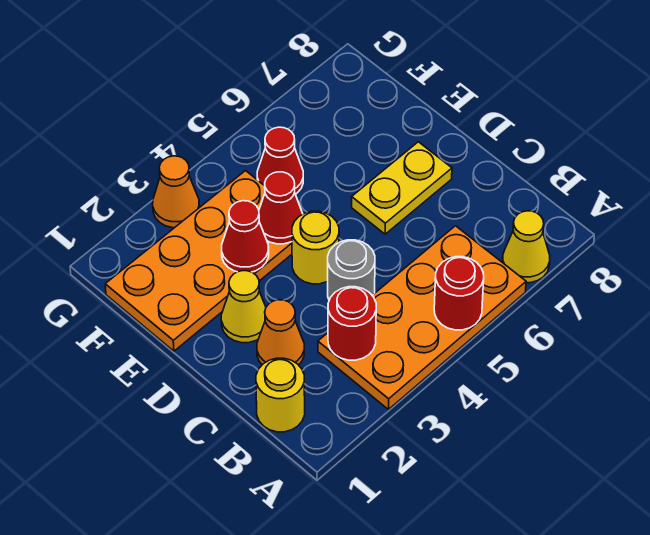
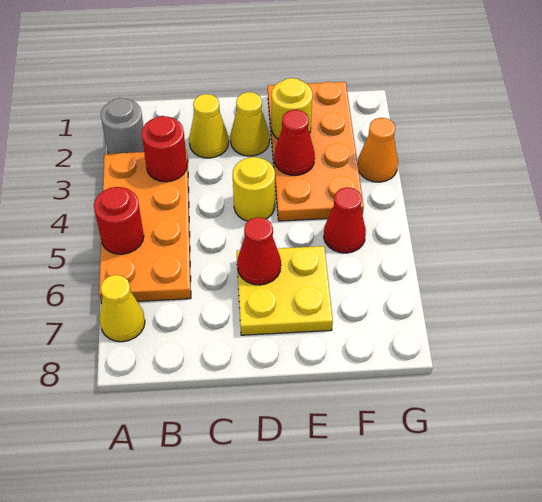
yellow round brick B1 level 1 -> yellow round brick E2 level 2
orange cone C2 level 1 -> yellow cone C2 level 1
grey round brick C4 level 1 -> grey round brick A2 level 1
yellow plate D6:D7 level 1 -> yellow plate D6:E7 level 1
red cone E4 level 2 -> red cone D6 level 2

